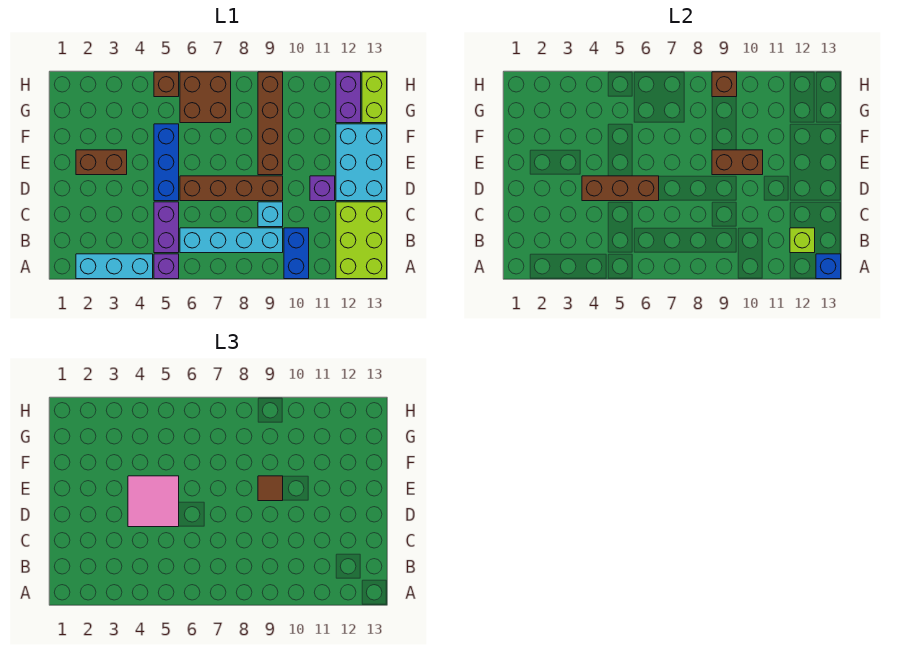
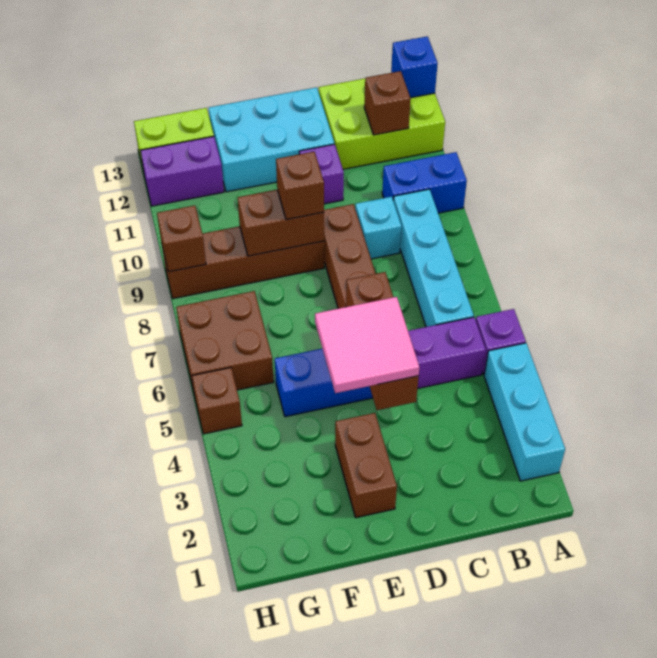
lime brick B12 level 2 -> brown brick B12 level 2
brown brick E9:E10 level 2 -> brown brick E9:F9 level 2
brown tile E9 level 3 -> brown brick E9 level 3

